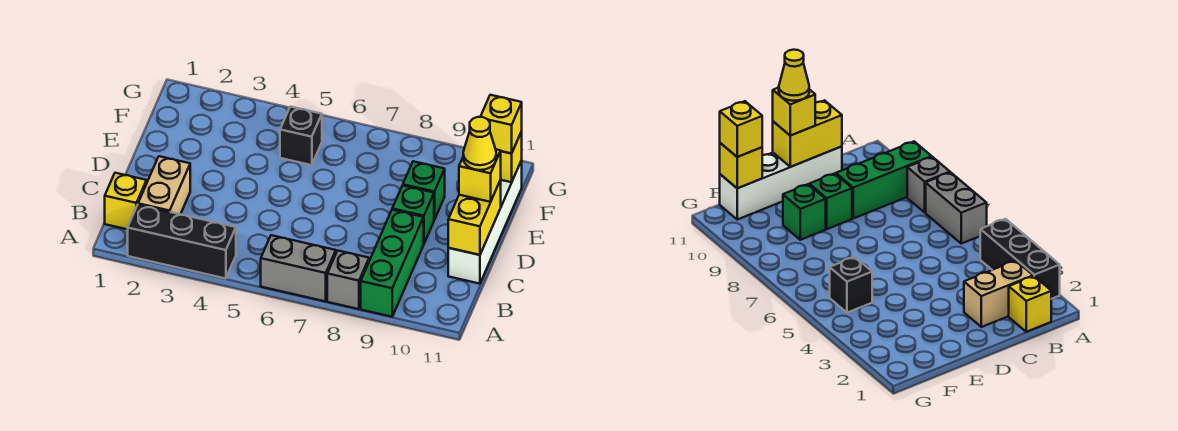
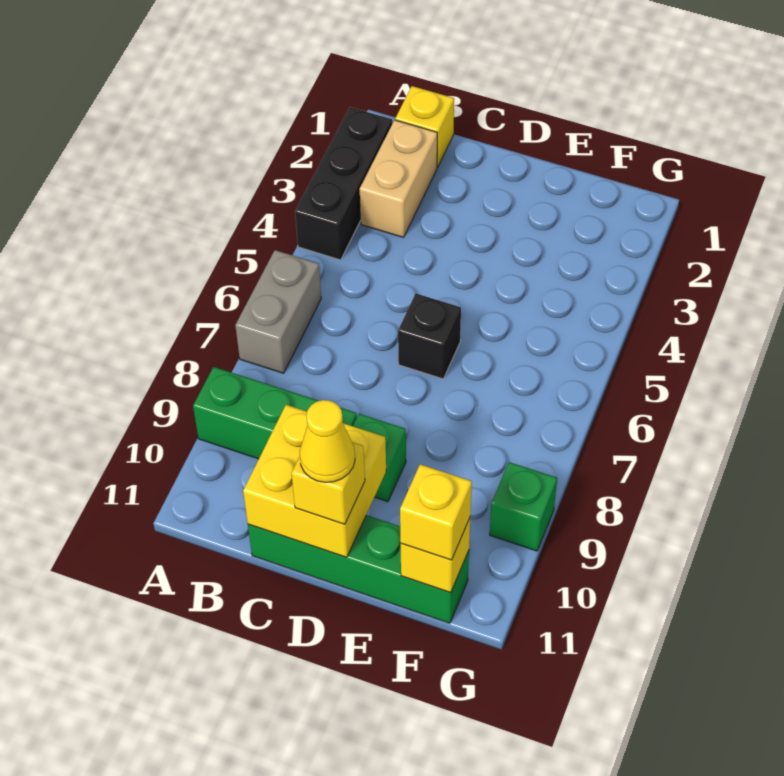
grey brick A8 level 1 -> none
tan brick B2:C2 level 1 -> tan brick B2:B3 level 1
white brick C11:F11 level 1 -> green brick C11:F11 level 1
yellow brick C11:D11 level 2 -> yellow brick C10:D11 level 2
green brick E9 level 1 -> green brick G9 level 1
black brick F5 level 1 -> black brick D6 level 1

